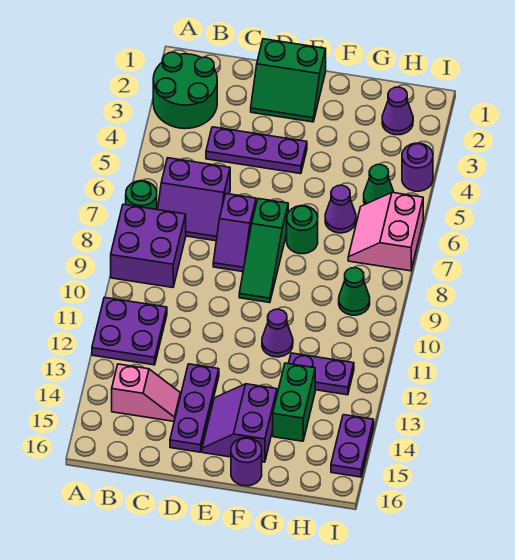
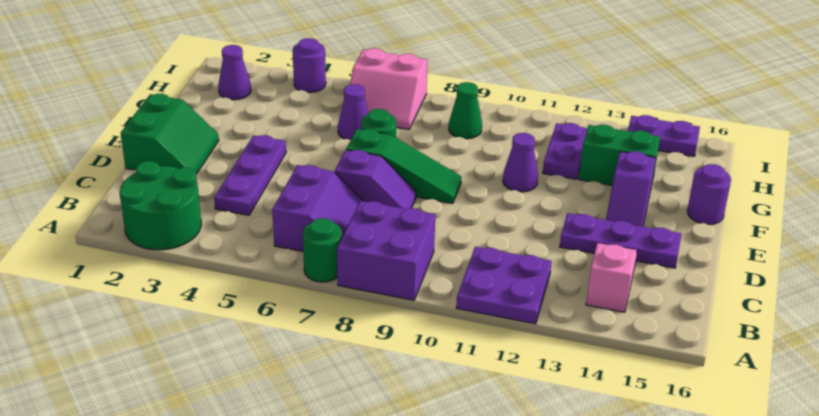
purple slope E14:F15 level 1 top F -> purple slope E14:F14 level 1 top F
green cone H5 level 1 -> none

